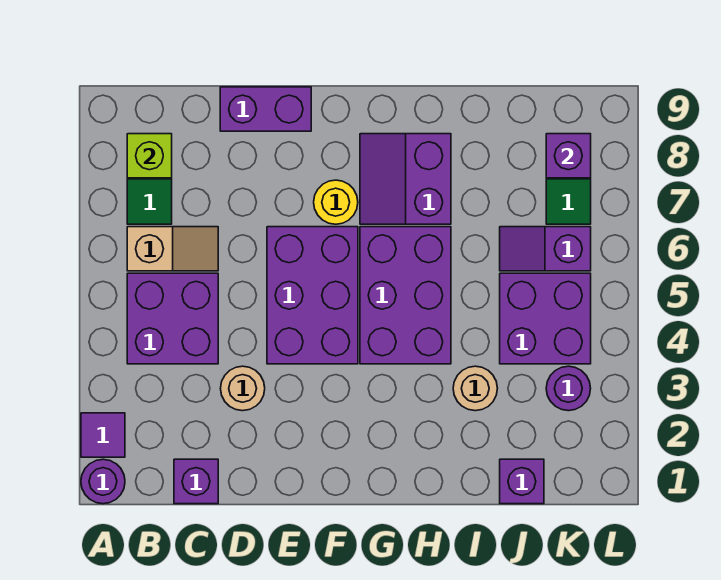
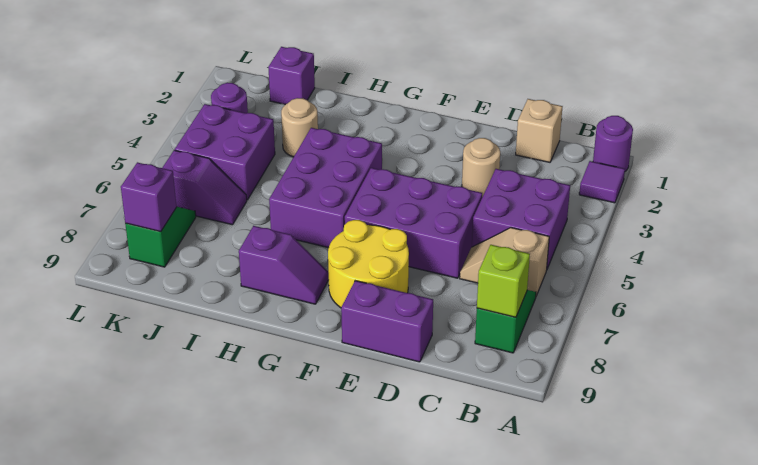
purple brick C1 level 1 -> tan brick C1 level 1
purple brick E4:F6 level 1 -> purple brick D5:F6 level 1
yellow round brick F7 level 1 -> yellow round brick E7:F8 level 1
purple slope G7:H8 level 1 top H -> purple slope G8:H8 level 1 top H

